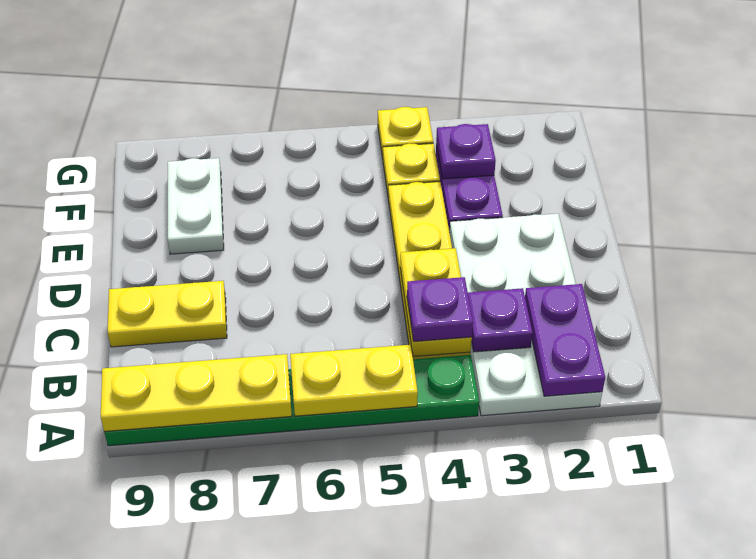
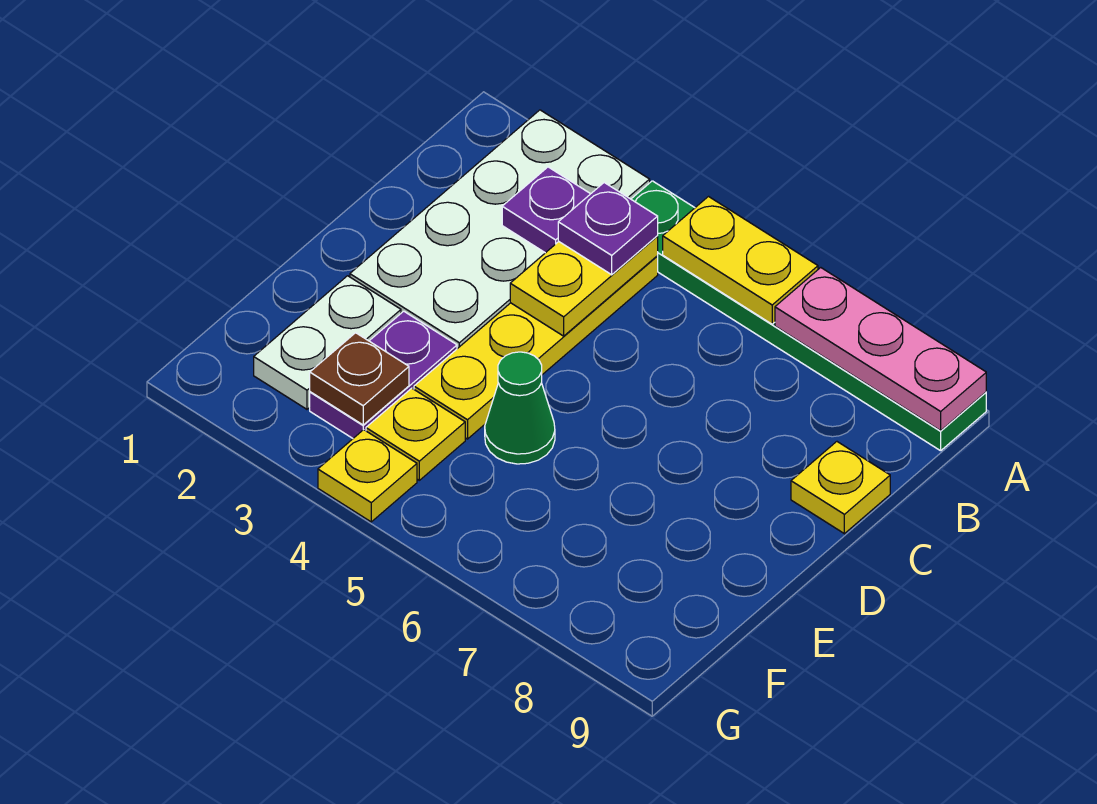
purple plate A2:B2 level 2 -> none
yellow plate A7:A9 level 2 -> pink plate A7:A9 level 2
yellow plate C8:C9 level 1 -> yellow plate C9 level 1
none -> green cone E5 level 1
white plate E8:F8 level 1 -> white plate E2:F2 level 1
purple plate F3 level 2 -> brown plate F3 level 2

